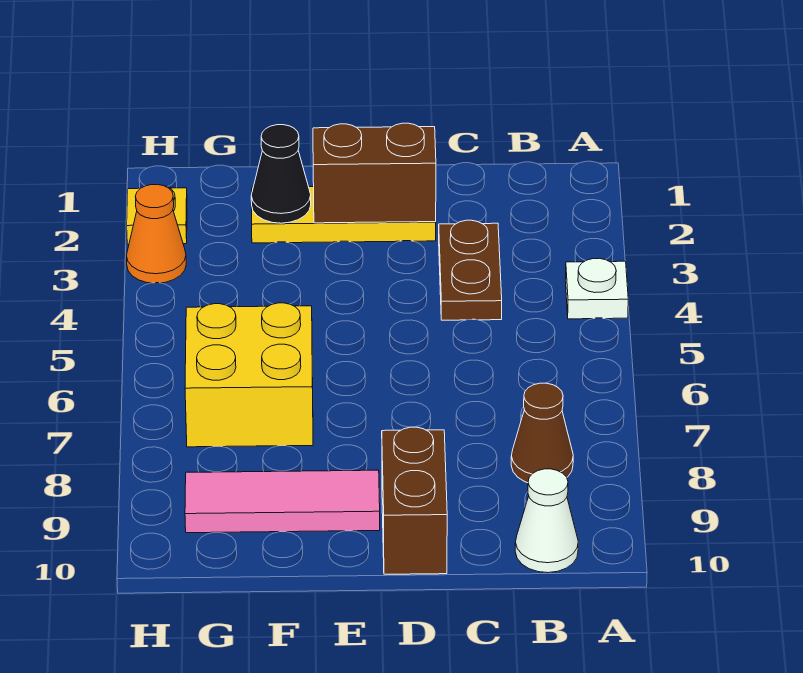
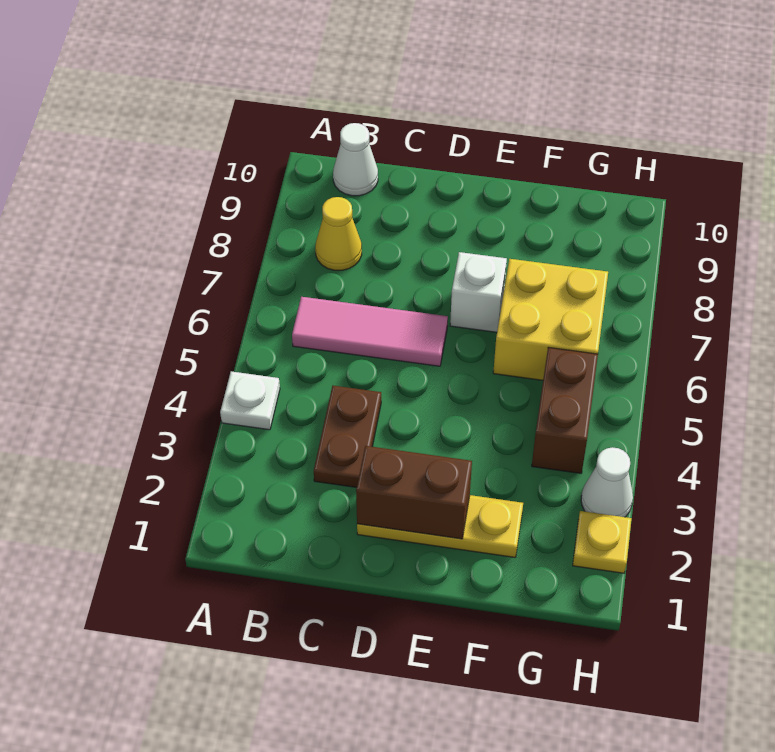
brown cone B8 level 1 -> yellow cone B8 level 1
brown brick D9:D10 level 1 -> brown brick G4:G5 level 1
none -> white brick E7 level 1
pink tile E9:G9 level 1 -> pink tile B6:D6 level 1
black cone F2 level 2 -> none
orange cone H3 level 1 -> white cone H3 level 1

